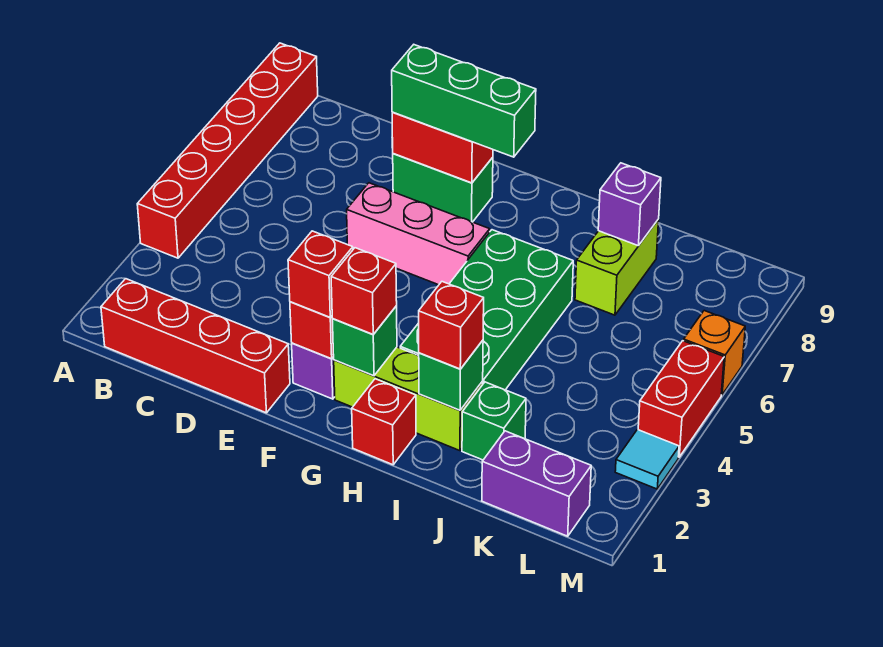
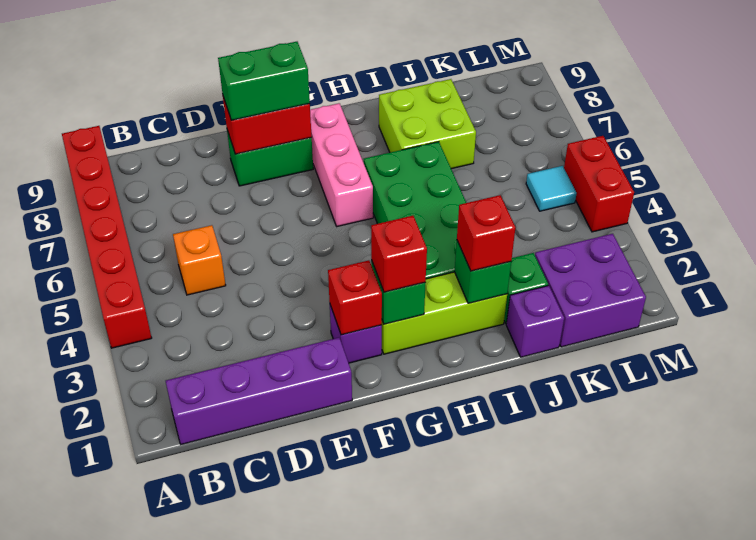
red brick B1:E1 level 1 -> purple brick B1:E1 level 1
pink brick E6:G6 level 1 -> pink brick G6:G8 level 1
green brick E8:G8 level 3 -> green brick E8:F8 level 3
red brick F2 level 3 -> none
red brick H1 level 1 -> none
lime brick J7:J8 level 1 -> lime brick I7:J8 level 1
purple brick J8 level 2 -> purple brick J1 level 1
purple brick K1:L1 level 1 -> purple brick K1:L2 level 1
cyan tile M3 level 1 -> cyan tile L5 level 1
orange brick M6 level 1 -> orange brick C5 level 1

